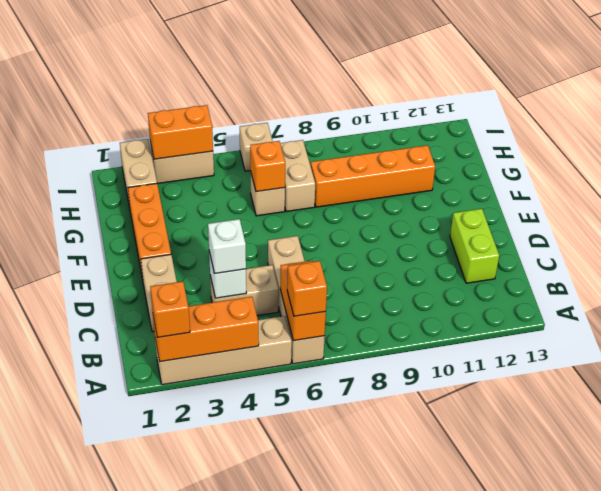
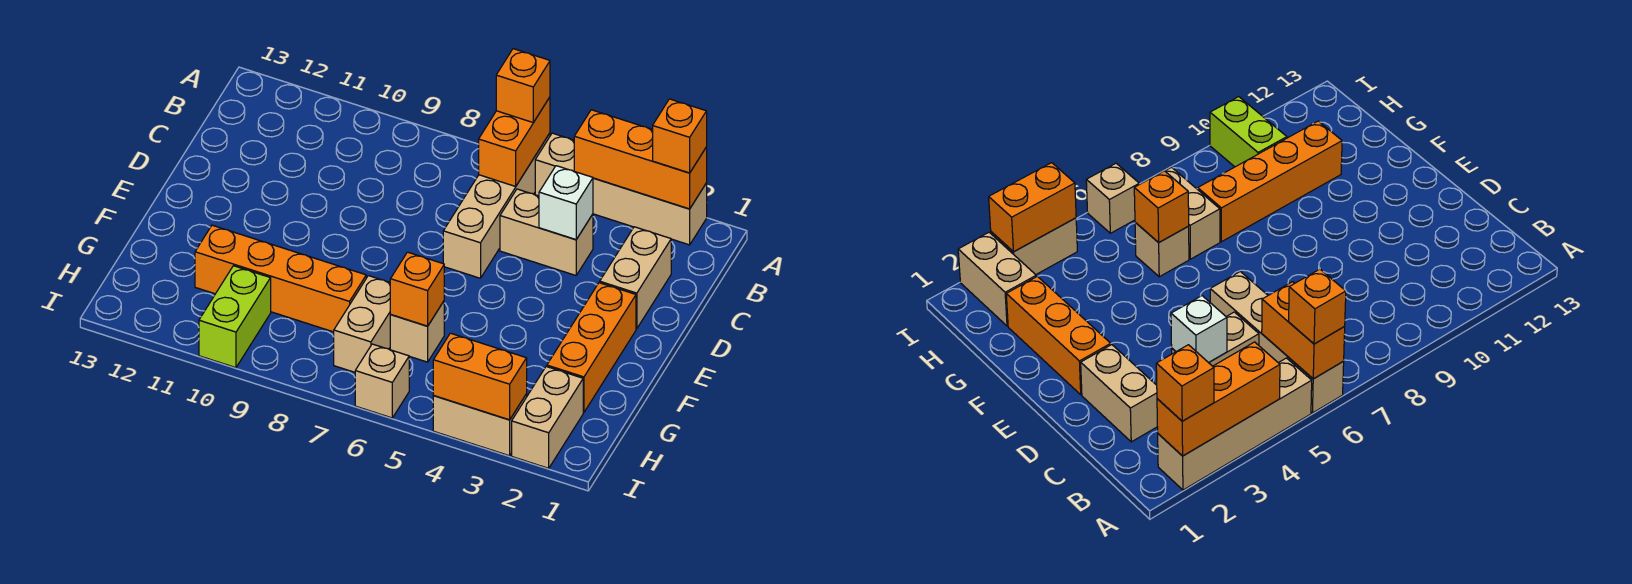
white brick C4 level 3 -> none
lime brick C12:D12 level 1 -> lime brick H10:I10 level 1

